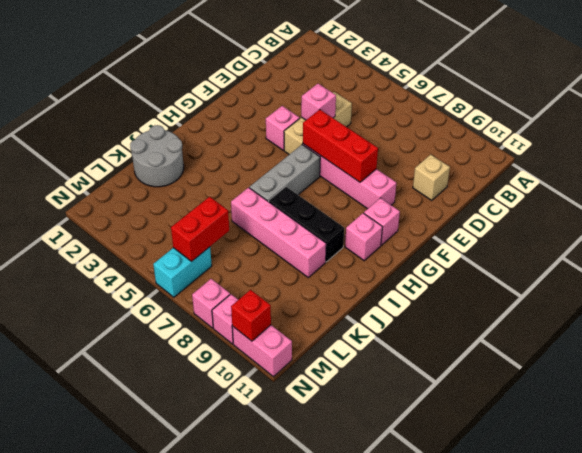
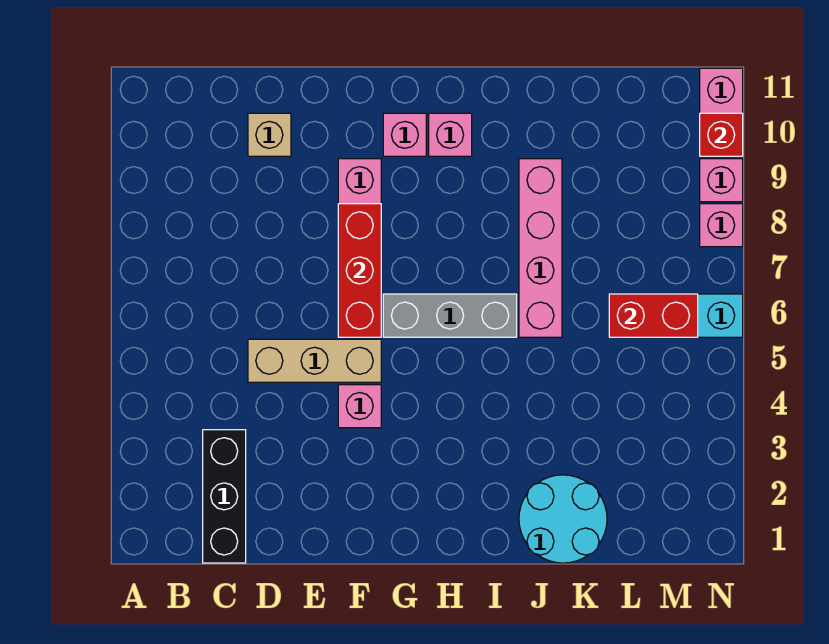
pink brick E5 level 2 -> none
black brick I7:I9 level 1 -> black brick C1:C3 level 1
grey round brick J1:K2 level 1 -> cyan round brick J1:K2 level 1

